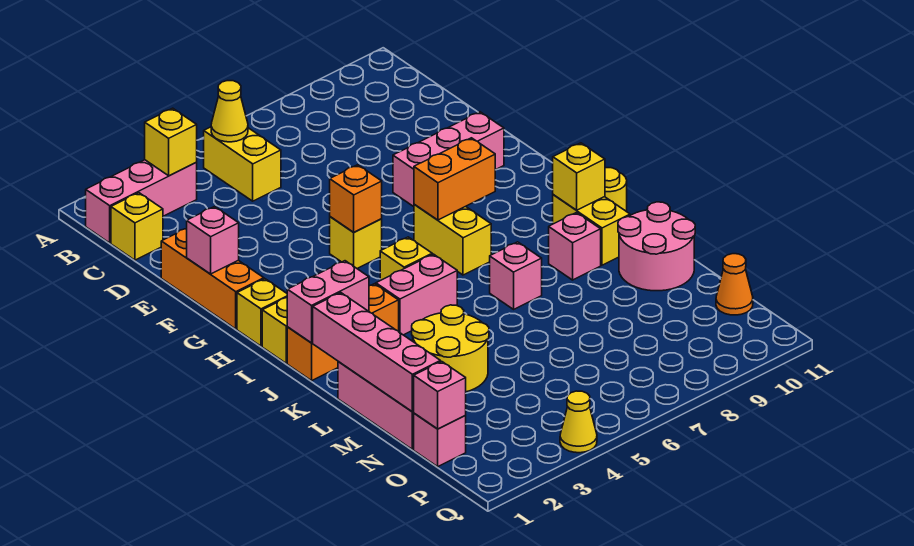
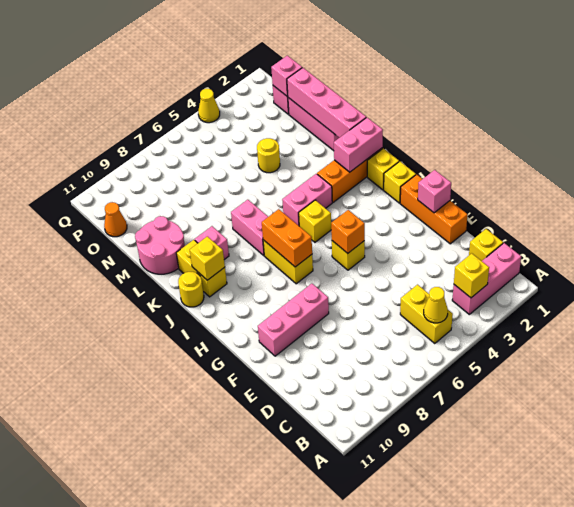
orange brick H7:H8 level 2 -> orange brick H7:I7 level 2
pink brick K7 level 1 -> pink brick J7:K7 level 1
yellow round brick L3:M4 level 1 -> yellow round brick M4 level 1

